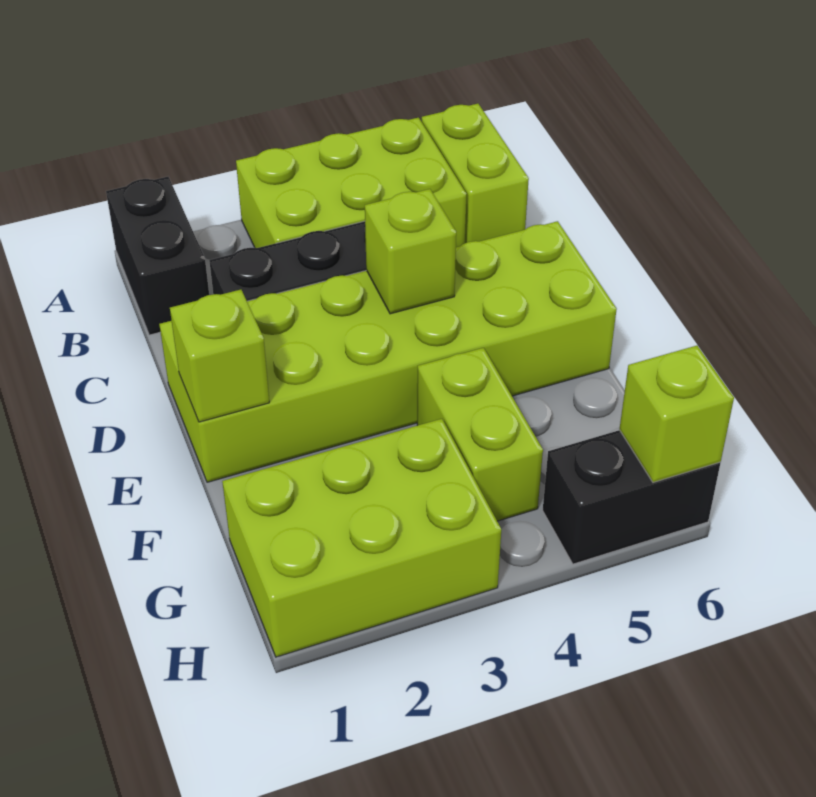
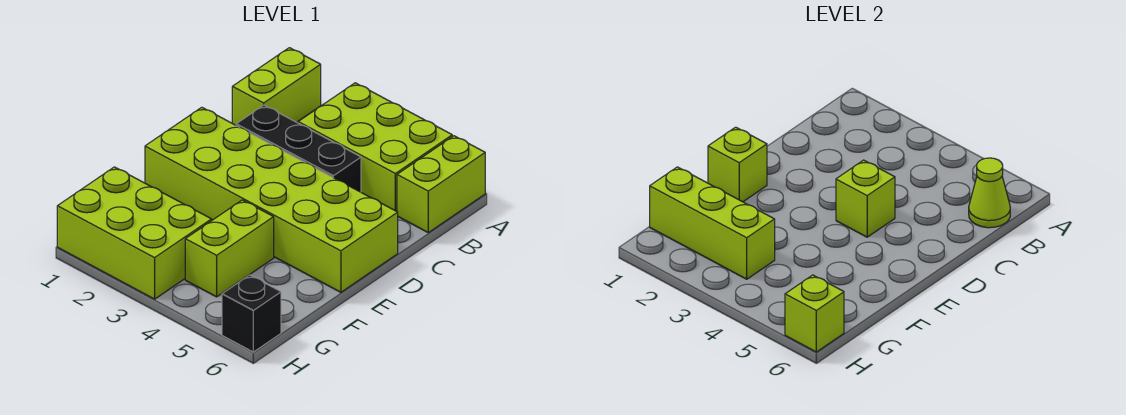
black brick A1:B1 level 1 -> lime brick A1:B1 level 1
none -> lime cone B6 level 2
none -> lime brick G1:G3 level 2
black brick H5:H6 level 1 -> black brick H6 level 1

